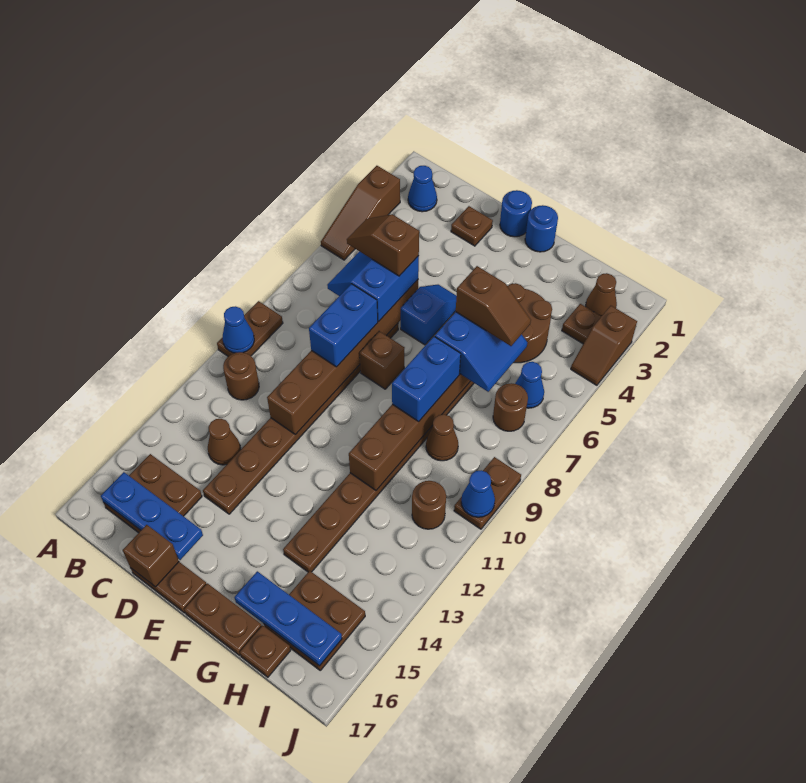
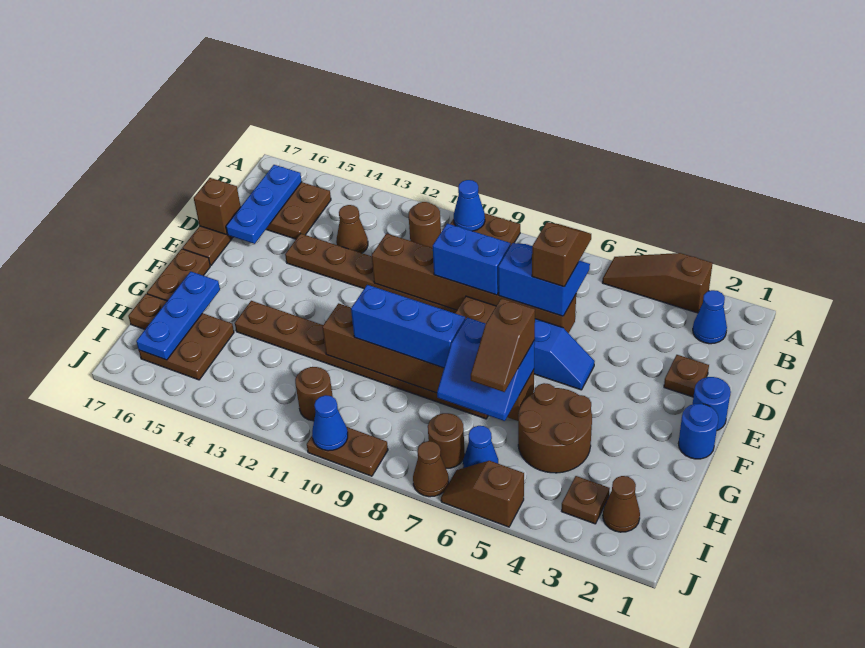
blue brick G8:G9 level 3 -> blue brick G8:G10 level 3
brown cone H9 level 1 -> brown cone J7 level 1
brown slope J3:J4 level 1 top 3 -> brown slope J5:J6 level 1 top 5

